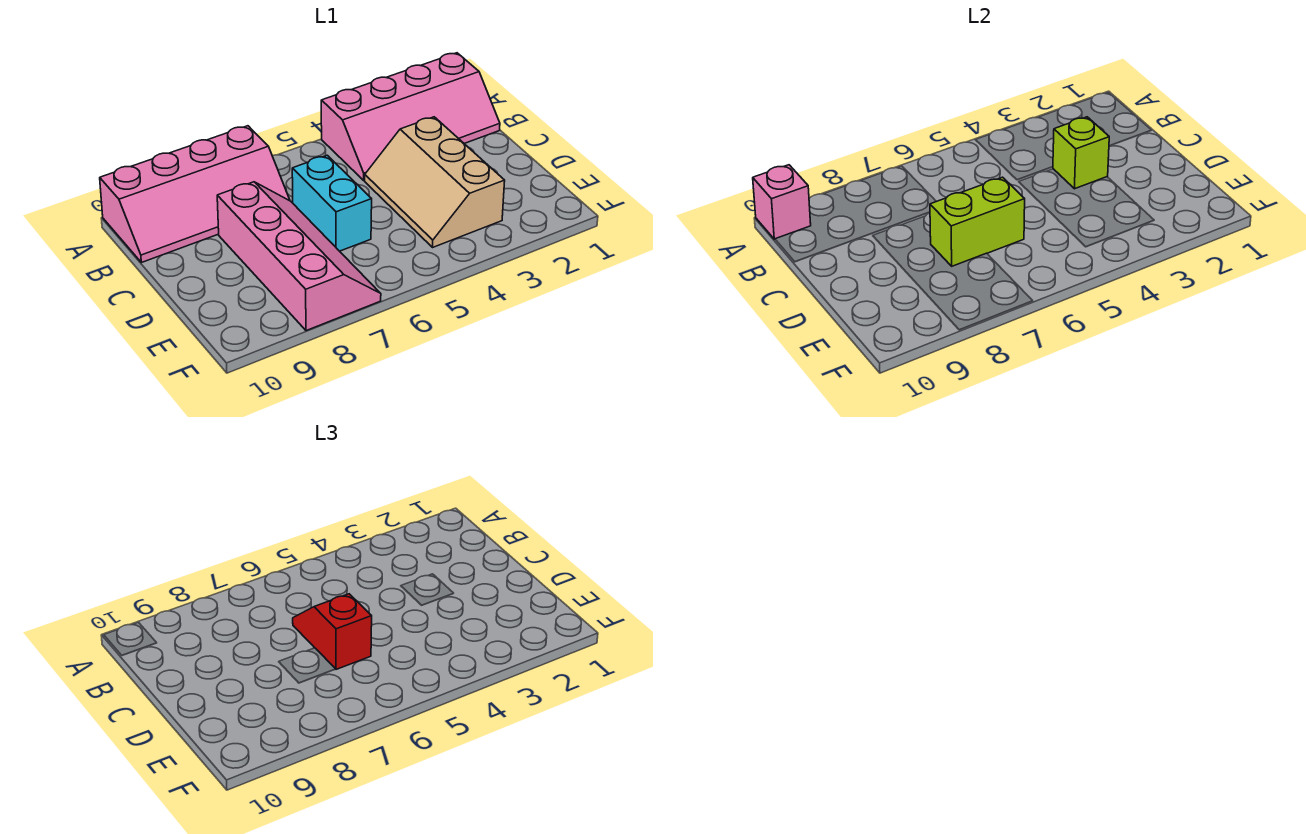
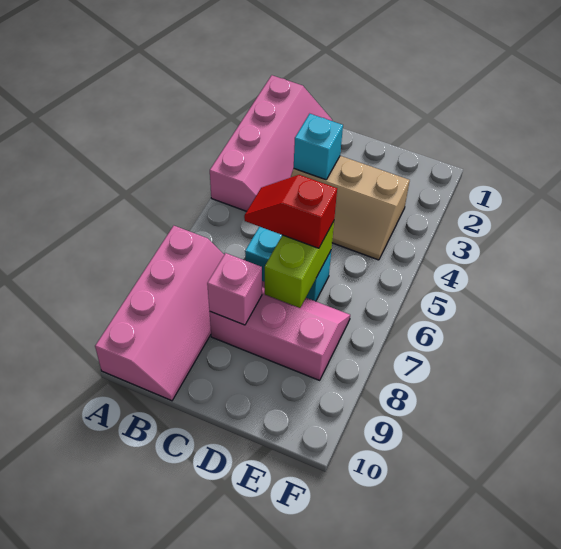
pink brick A10 level 2 -> pink brick C8 level 2
lime brick C3 level 2 -> cyan brick C3 level 2
pink slope C7:F8 level 1 top 8 -> pink slope C7:E8 level 1 top 8

